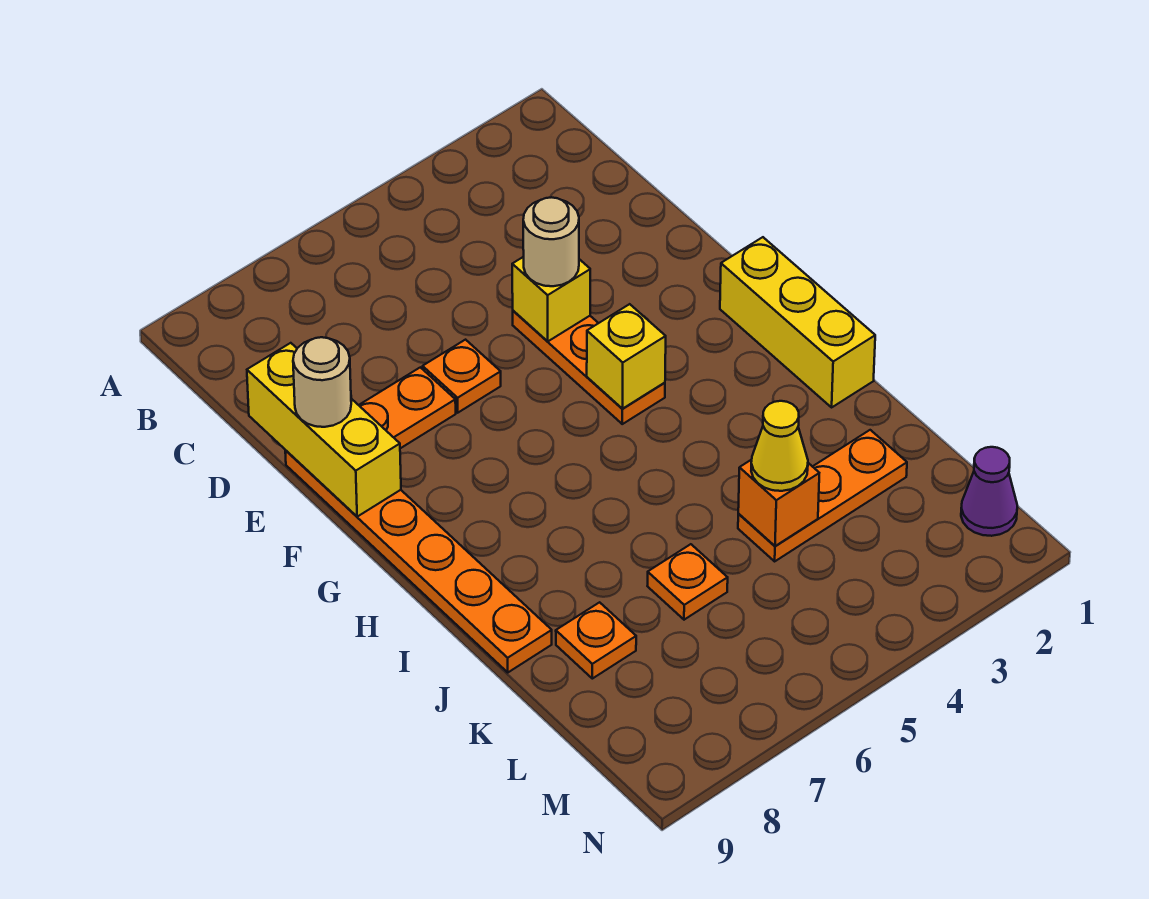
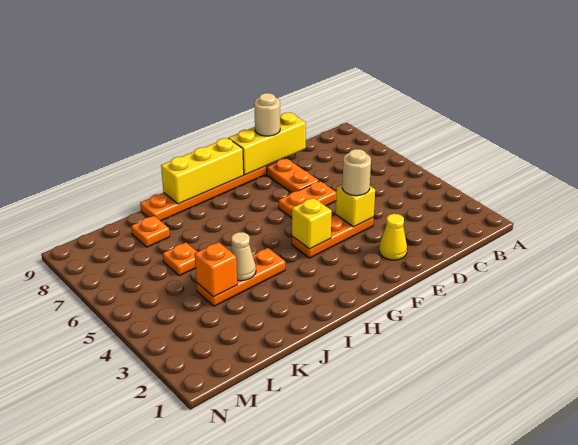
orange plate E6 level 1 -> orange plate E6:F6 level 1
yellow brick G1:I1 level 1 -> yellow brick G9:I9 level 2
none -> tan cone J4 level 2
orange plate K2:K4 level 1 -> orange plate I4:K4 level 1
yellow cone K4 level 3 -> yellow cone E2 level 1
purple cone M1 level 1 -> none

